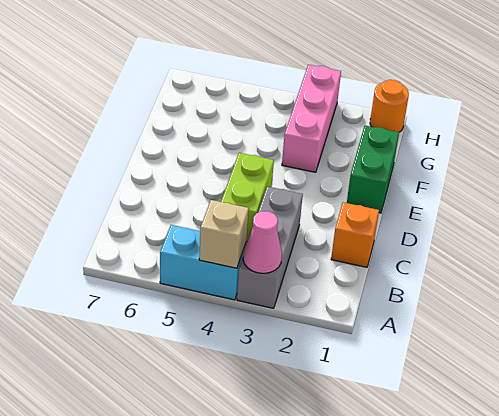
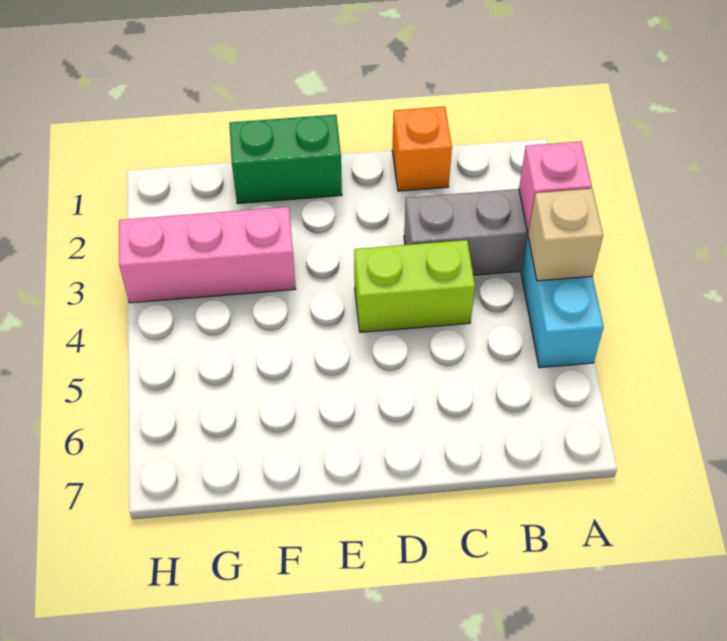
pink cone A3 level 2 -> pink brick A3 level 2
orange round brick H1 level 1 -> none

